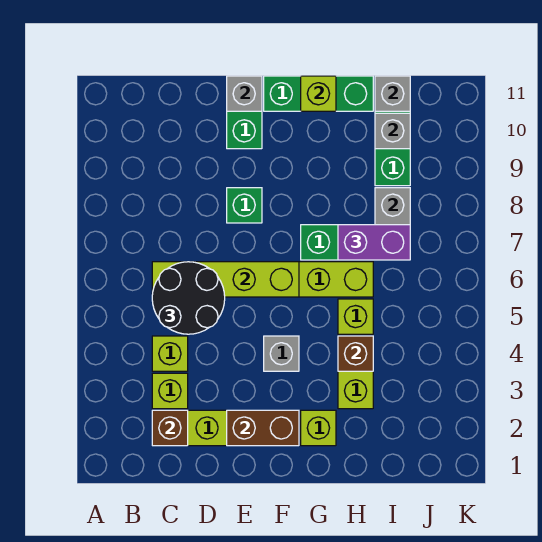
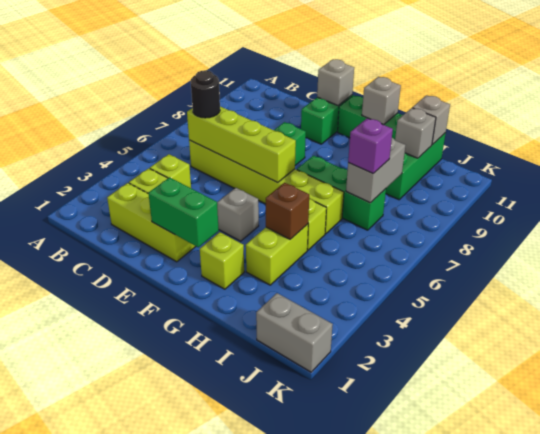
brown brick C2 level 2 -> none
black round brick C5:D6 level 3 -> black round brick C6 level 3
brown brick E2:F2 level 2 -> green brick E2:F2 level 2
lime brick G11 level 2 -> grey brick G11 level 2
purple brick H7:I7 level 3 -> purple brick I7 level 3
none -> grey brick J1:K1 level 1

